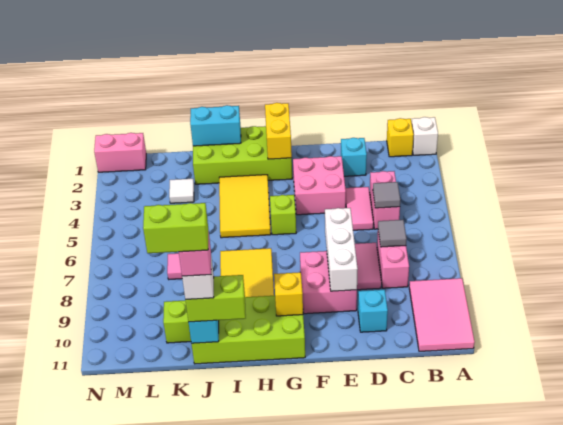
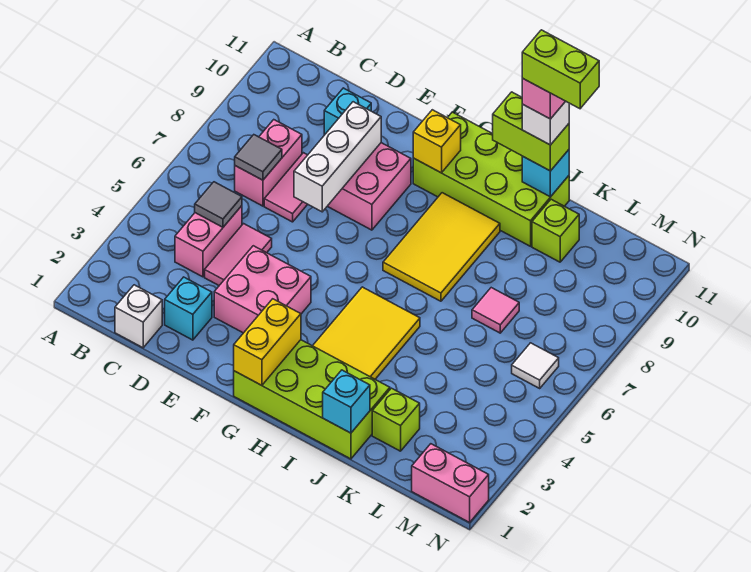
white brick A1 level 1 -> white brick C1 level 1
pink tile A9:B11 level 1 -> none
yellow brick B1 level 1 -> none
lime brick G5 level 1 -> lime brick K2 level 1
cyan brick I1:J1 level 2 -> cyan brick J1 level 2
white tile K3 level 1 -> white tile M6 level 1

